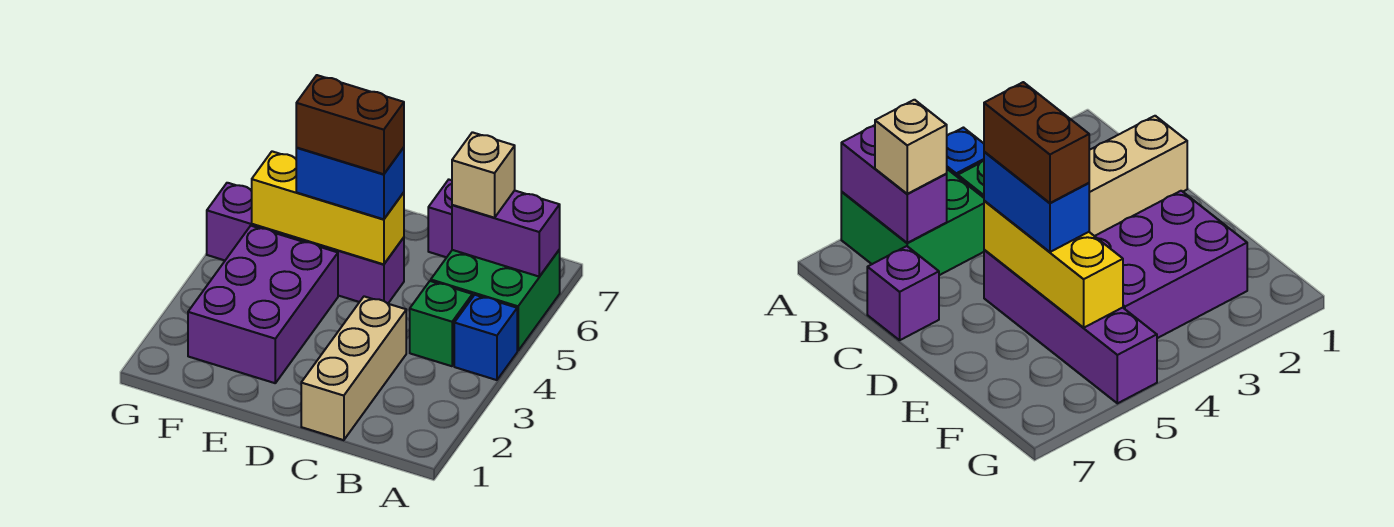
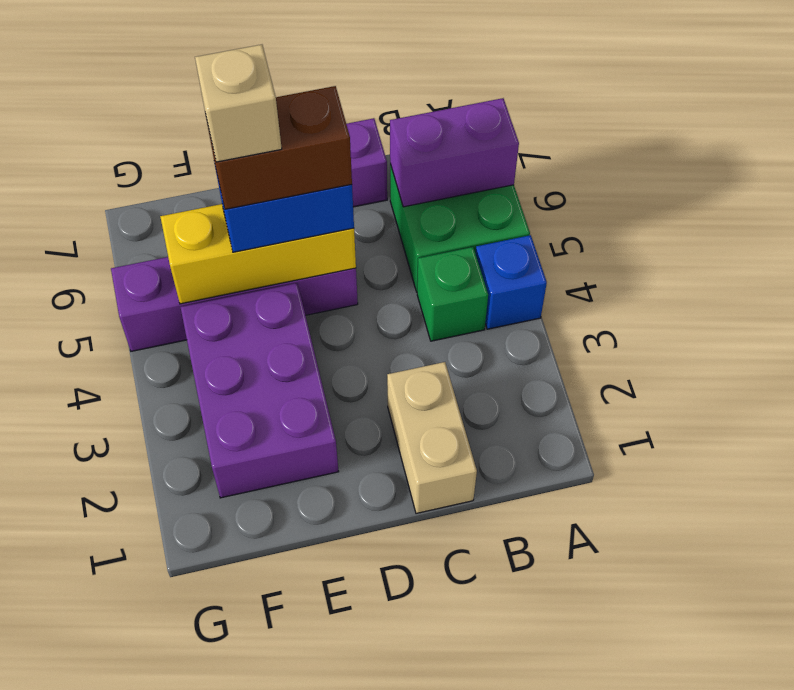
tan brick B6 level 3 -> tan brick E5 level 5
tan brick C1:C3 level 1 -> tan brick C1:C2 level 1

